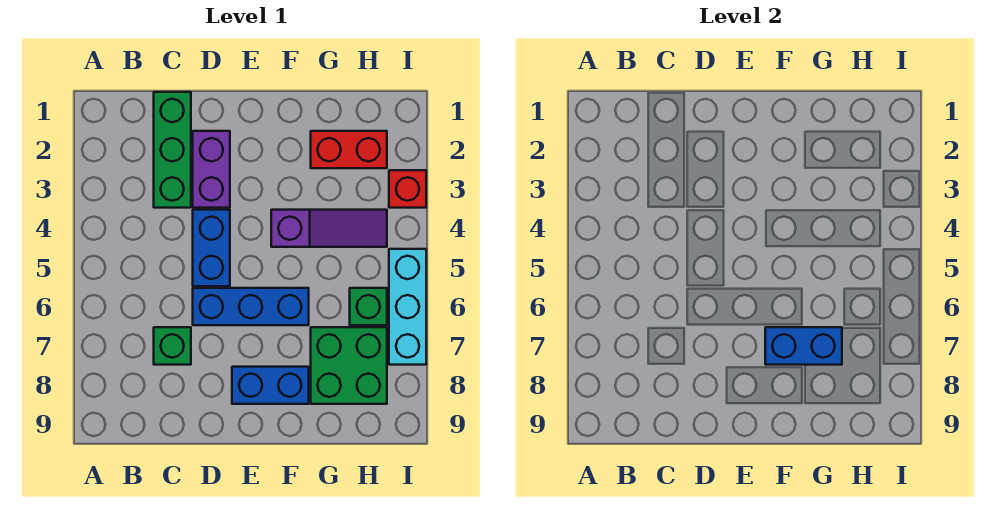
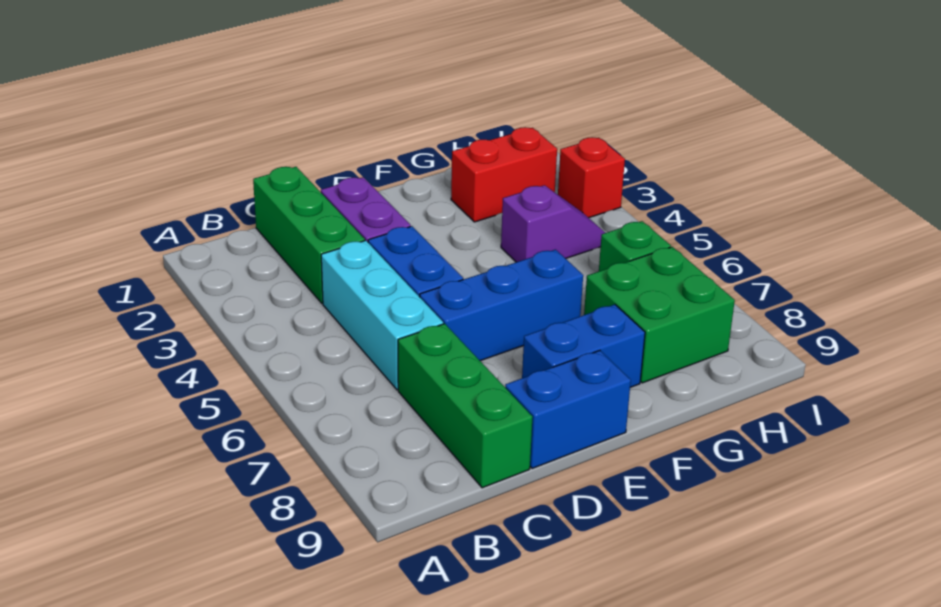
green brick C7 level 1 -> green brick C7:C9 level 1
purple slope F4:H4 level 1 top F -> purple slope G4:H4 level 1 top G
blue brick F7:G7 level 2 -> blue brick D9:E9 level 1
cyan brick I5:I7 level 1 -> cyan brick C4:C6 level 1

